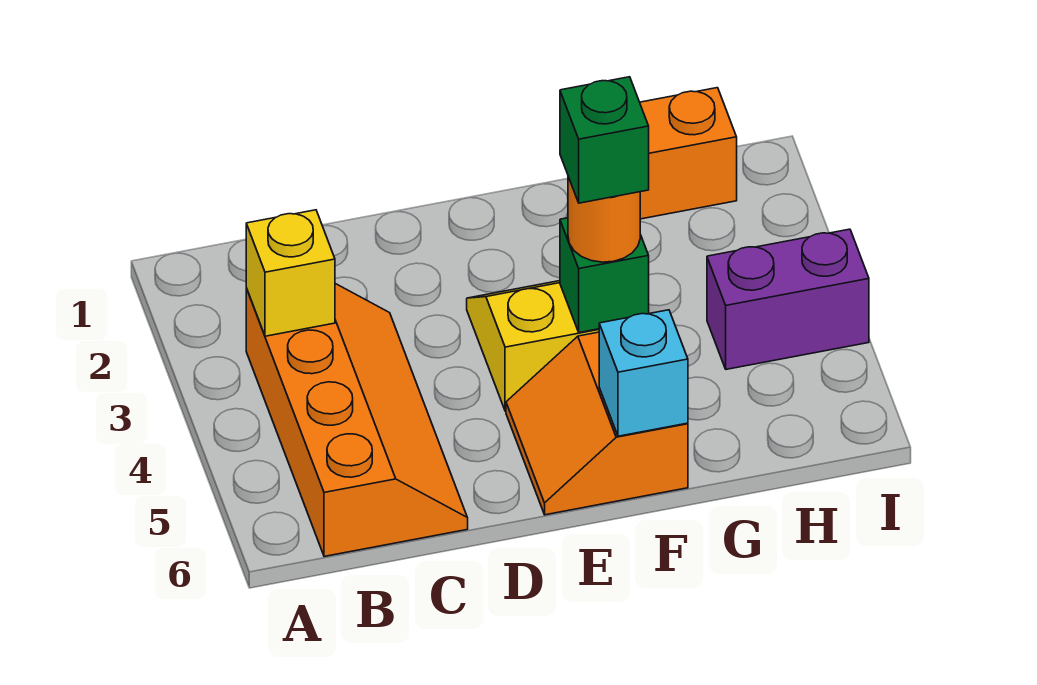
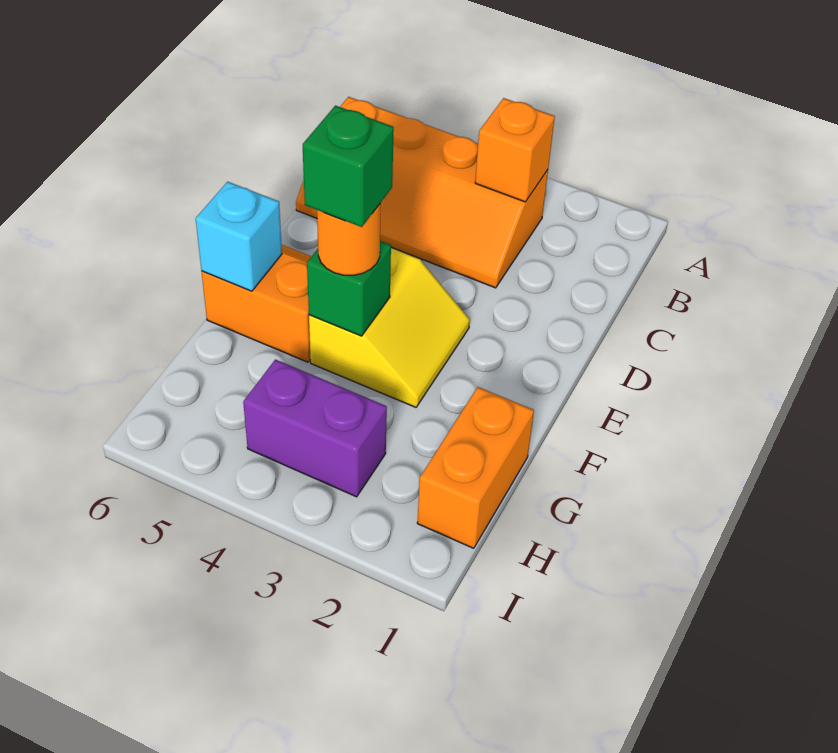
yellow brick B3 level 2 -> orange brick B3 level 2
purple brick H4:I4 level 1 -> purple brick H3:H4 level 1

